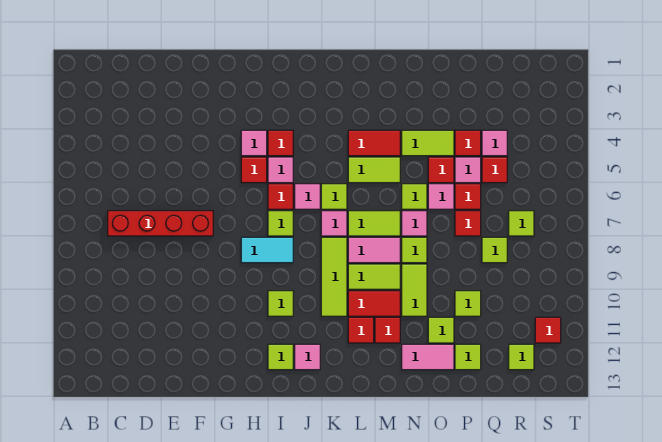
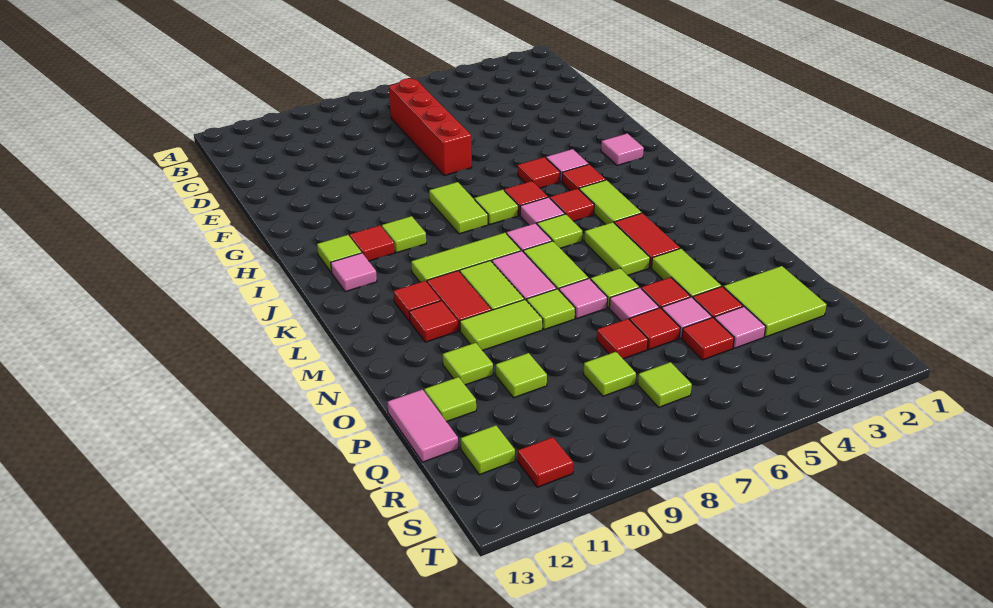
cyan tile H8:I8 level 1 -> lime tile H8:I8 level 1
pink tile I5 level 1 -> pink tile H2 level 1
none -> red tile I11 level 1
none -> lime tile J4:K4 level 1
none -> red tile J5 level 1
pink tile N12:O12 level 1 -> pink tile P13:Q13 level 1
none -> lime tile P2:Q3 level 1

